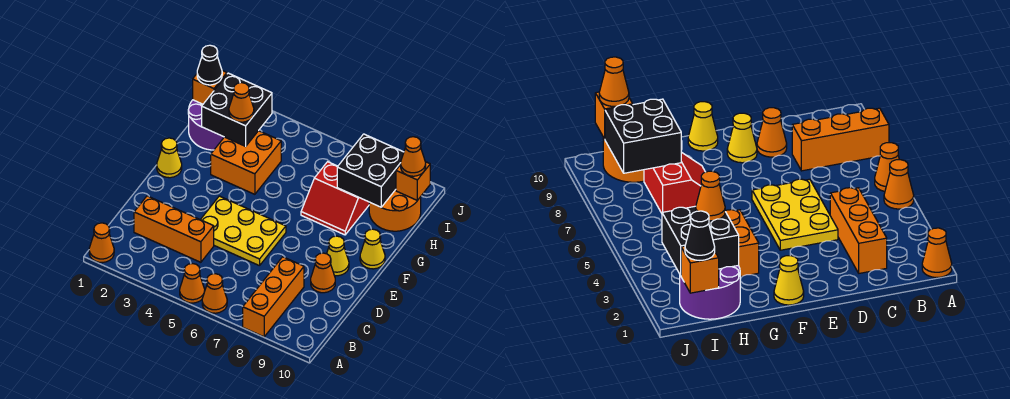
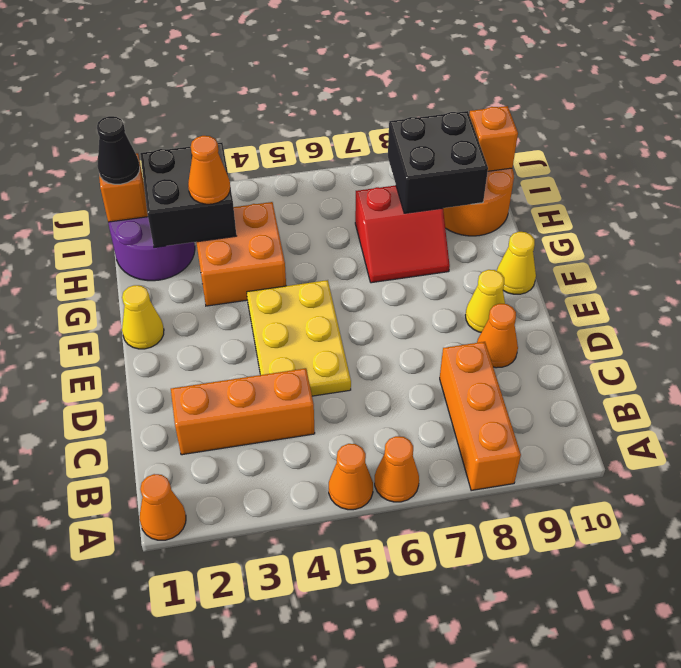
yellow plate D4:E6 level 1 -> yellow plate D4:F5 level 1
orange cone I10 level 3 -> none

